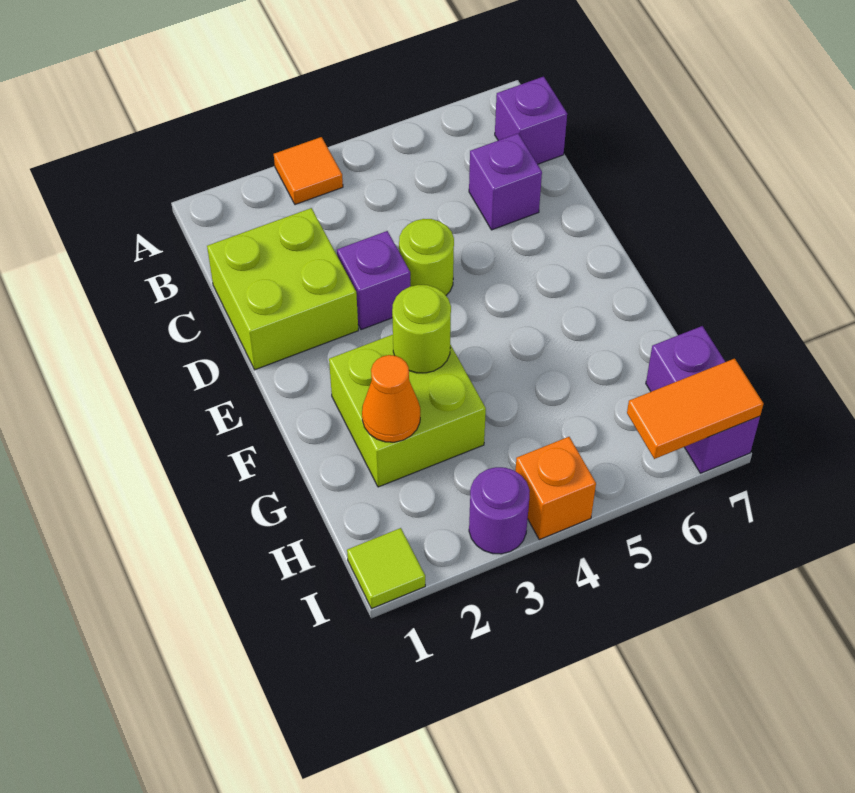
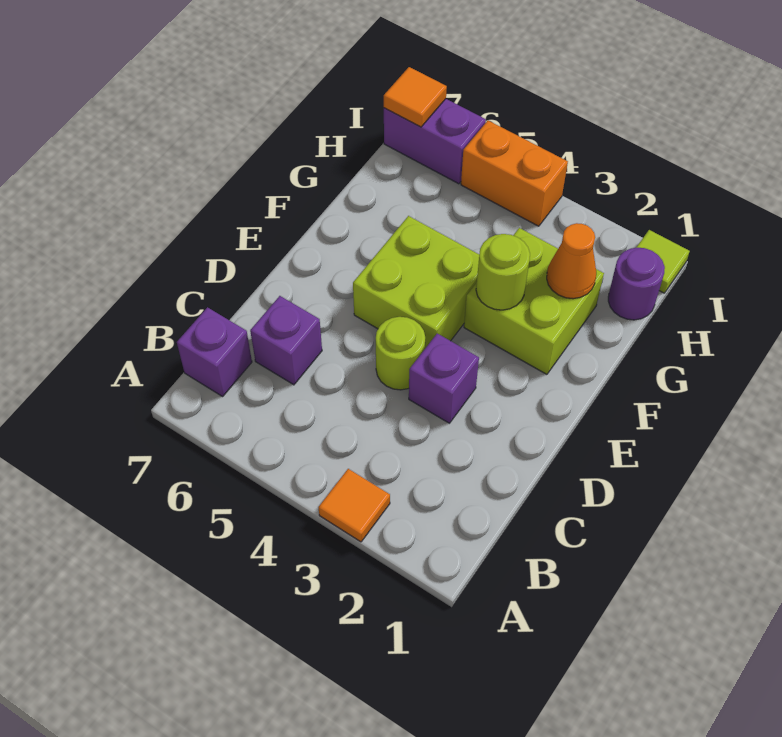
lime brick C1:D2 level 1 -> lime brick E4:F5 level 1
purple brick H7:I7 level 1 -> purple brick I6:I7 level 1
purple round brick I3 level 1 -> purple round brick H1 level 1
orange brick I4 level 1 -> orange brick I4:I5 level 1
orange tile I6:I7 level 2 -> orange tile I7 level 2

